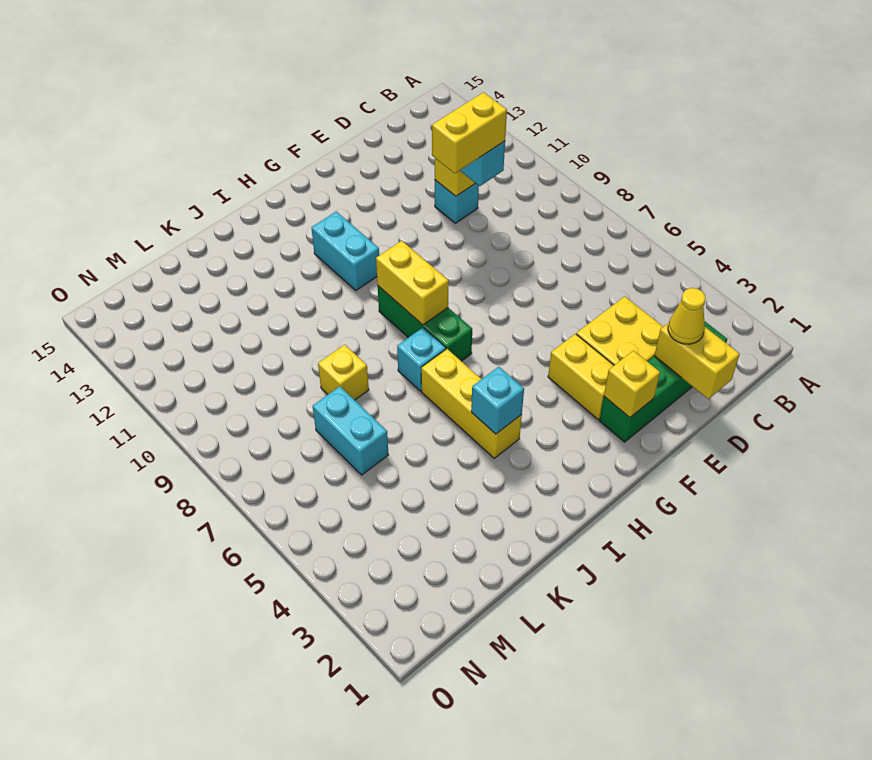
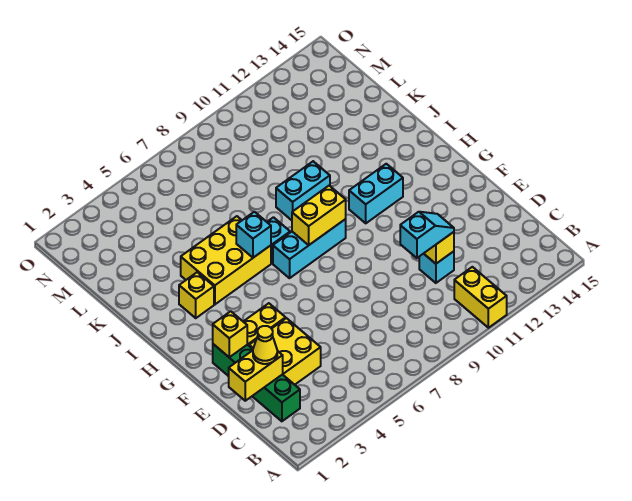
yellow brick D10:E10 level 4 -> yellow brick A11:B11 level 1
green brick H7:H9 level 1 -> cyan brick H7:H9 level 1
yellow brick I4:I6 level 1 -> yellow brick I4:J6 level 1
cyan brick I4 level 2 -> cyan brick I6 level 2
yellow brick K8 level 1 -> yellow brick I3 level 1
cyan brick L6:L7 level 1 -> cyan brick J9:J10 level 1

